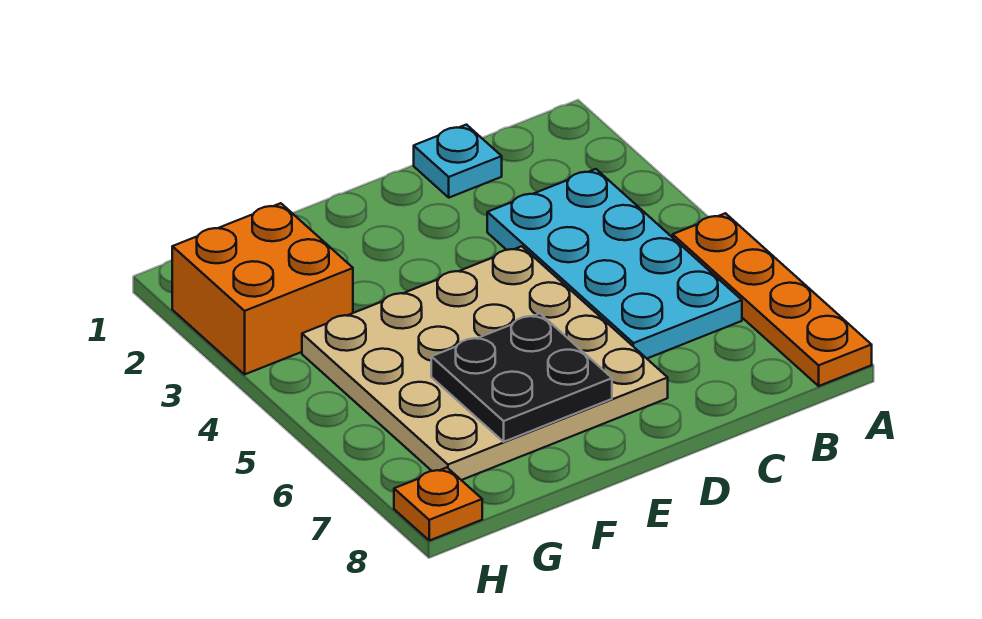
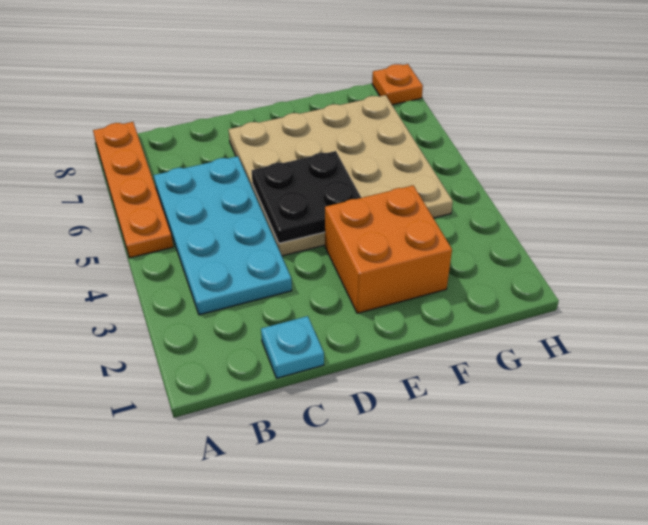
black plate E6:F7 level 2 -> black plate D4:E5 level 2
orange brick G2:H3 level 1 -> orange brick E2:F3 level 1

